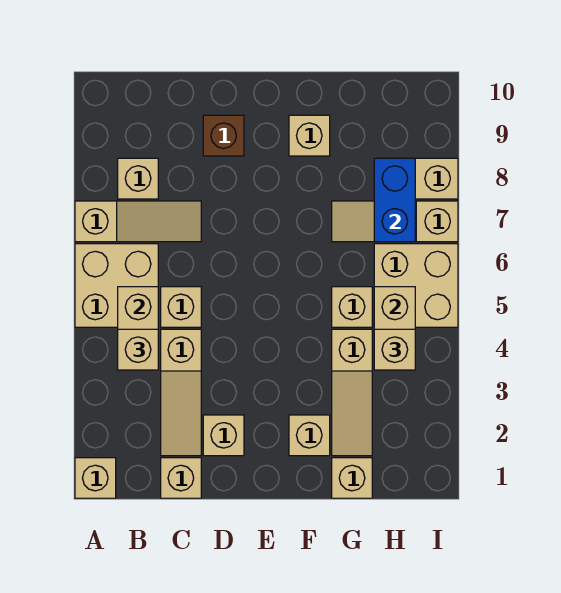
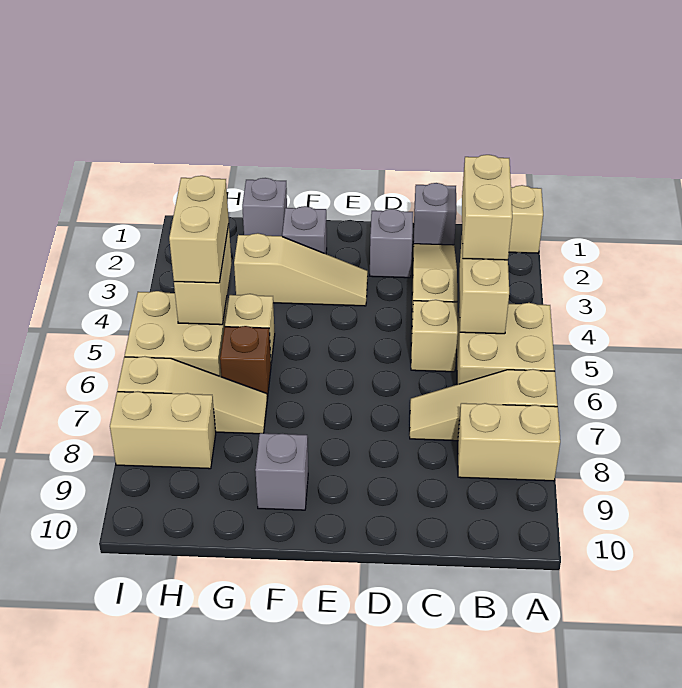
tan brick B4 level 3 -> tan brick B3:B4 level 3
tan brick B8 level 1 -> tan brick A8:B8 level 1
tan brick C1 level 1 -> grey brick C1 level 1
tan brick D2 level 1 -> grey brick D2 level 1
brown brick D9 level 1 -> brown brick G6 level 1
tan brick F2 level 1 -> grey brick F2 level 1
tan brick F9 level 1 -> grey brick F9 level 1
tan brick G1 level 1 -> grey brick G1 level 1
tan slope G2:G4 level 1 top 4 -> tan slope E3:G3 level 1 top G
tan brick H4 level 3 -> tan brick H4:H5 level 3
blue brick H7:H8 level 2 -> none

